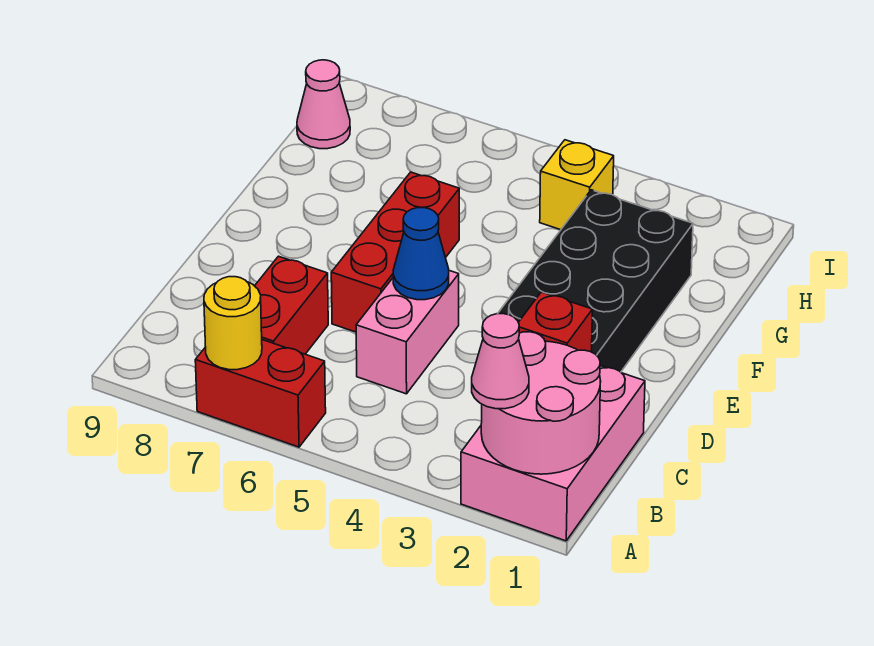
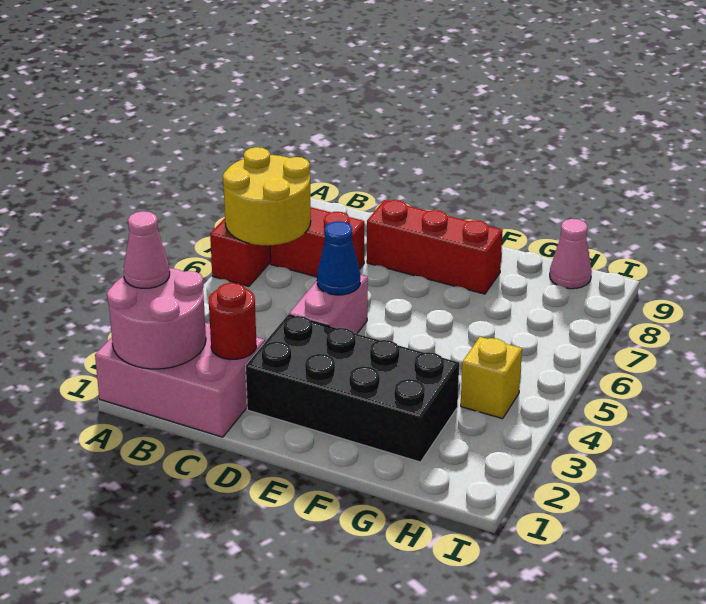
yellow round brick A7 level 2 -> yellow round brick A6:B7 level 2
red brick C2 level 2 -> red round brick C2 level 2
pink brick C5:D5 level 1 -> pink brick D4:D5 level 1
red brick D6:F6 level 1 -> red brick D8:F8 level 1

